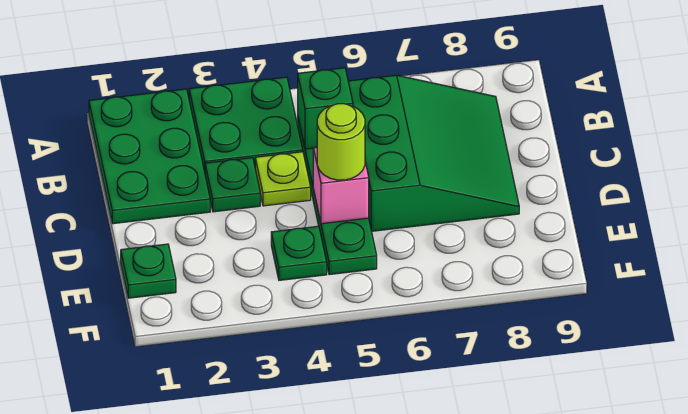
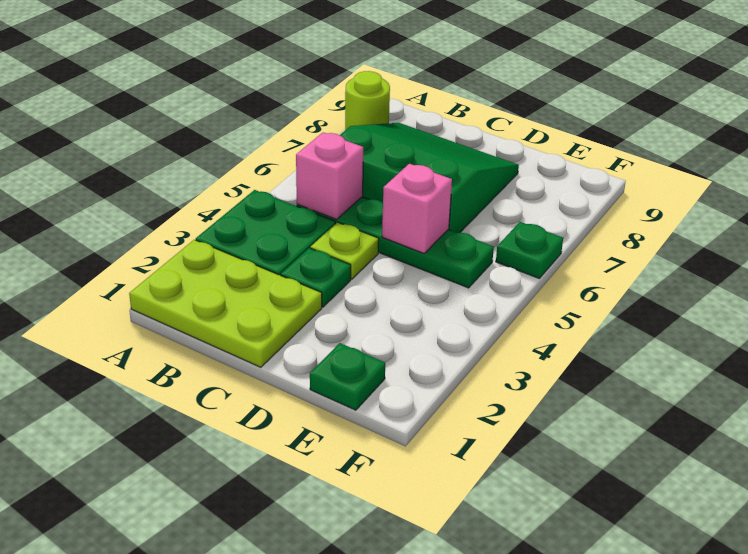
green plate A1:C2 level 1 -> lime plate A1:C2 level 1
green brick B5 level 2 -> pink brick B5 level 2
lime round brick D5 level 3 -> lime round brick A8 level 1
green plate E4 level 1 -> green plate F6 level 1

